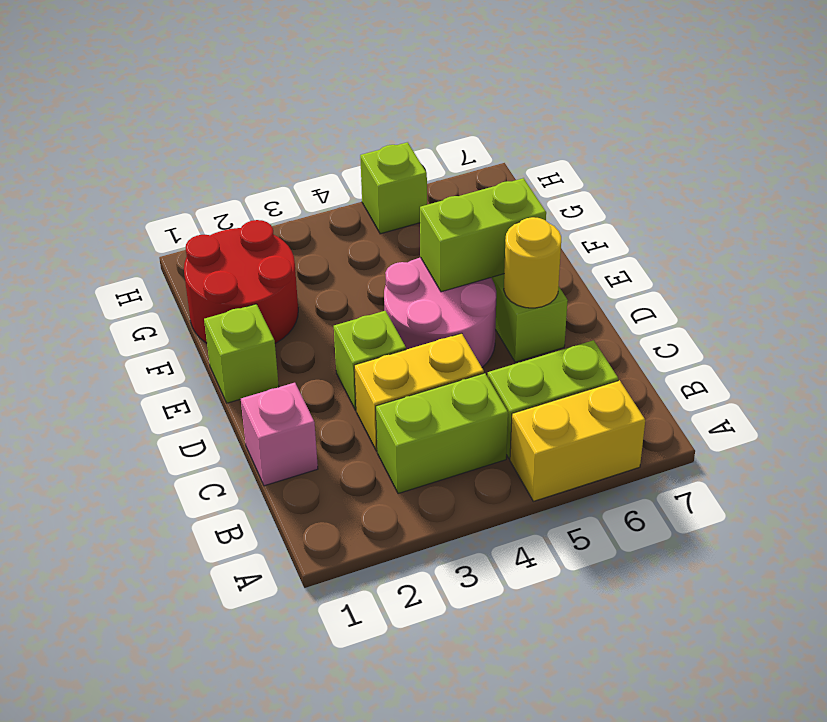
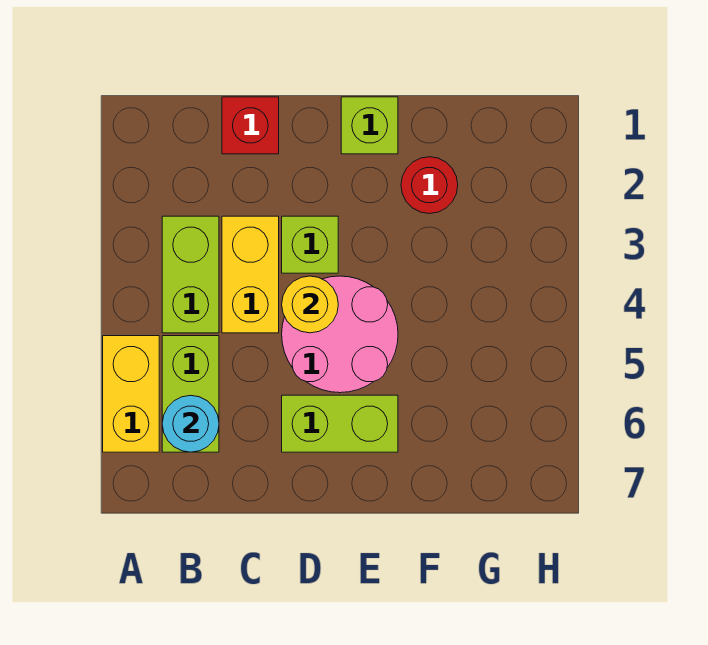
none -> cyan round brick B6 level 2
pink brick C1 level 1 -> red brick C1 level 1
yellow round brick D6 level 2 -> yellow round brick D4 level 2
lime brick E5:E6 level 2 -> none
red round brick F1:G2 level 1 -> red round brick F2 level 1
lime brick H5 level 1 -> none

